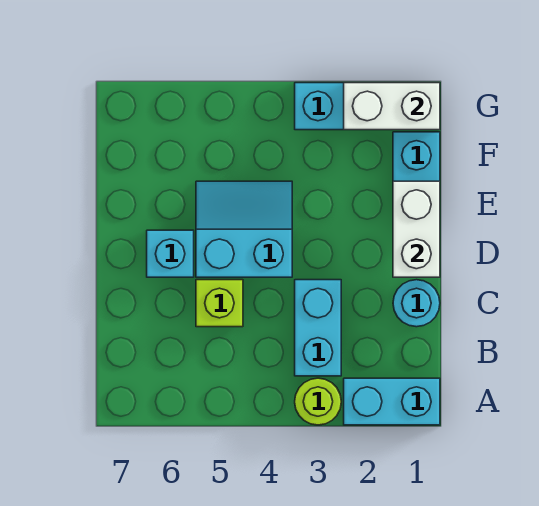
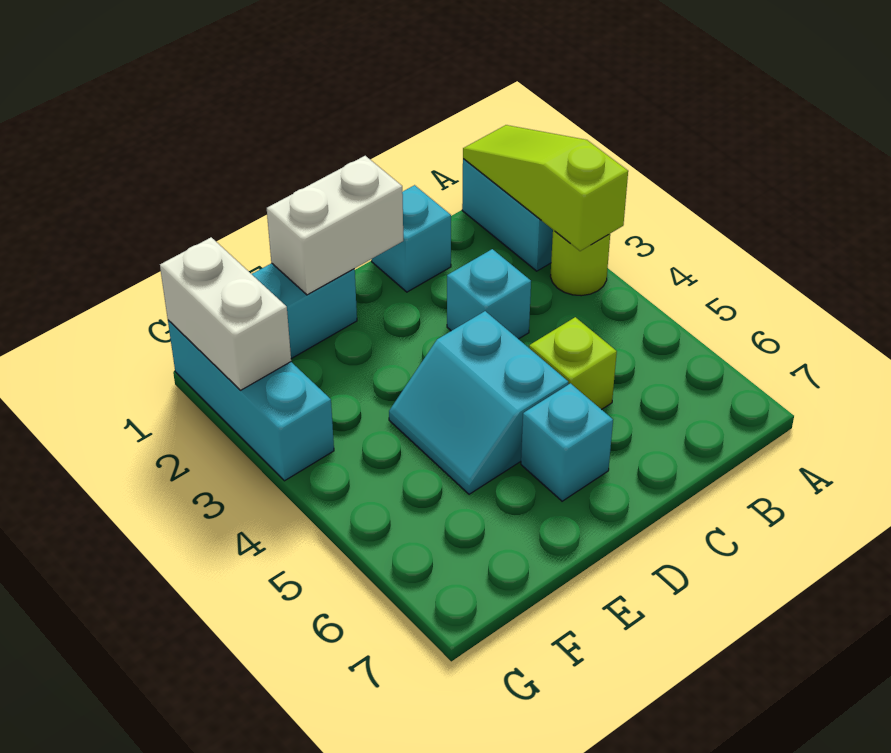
none -> lime slope A1:A3 level 2 top 3
cyan brick B3:C3 level 1 -> cyan brick C3 level 1
cyan round brick C1 level 1 -> cyan brick C1 level 1

